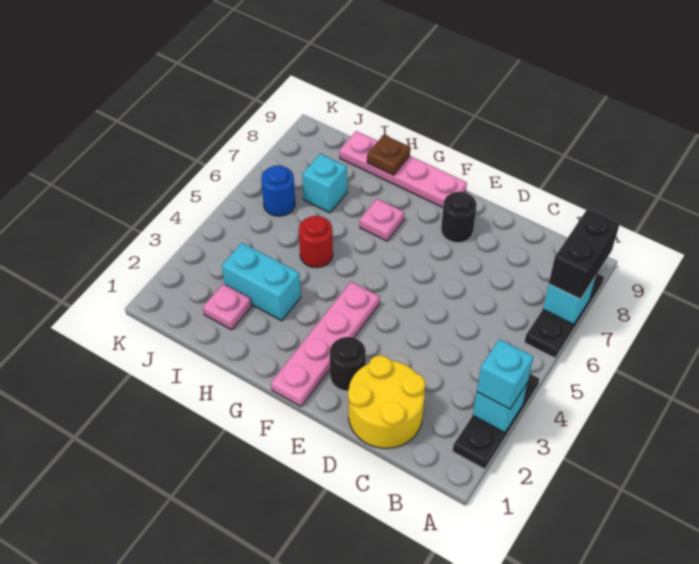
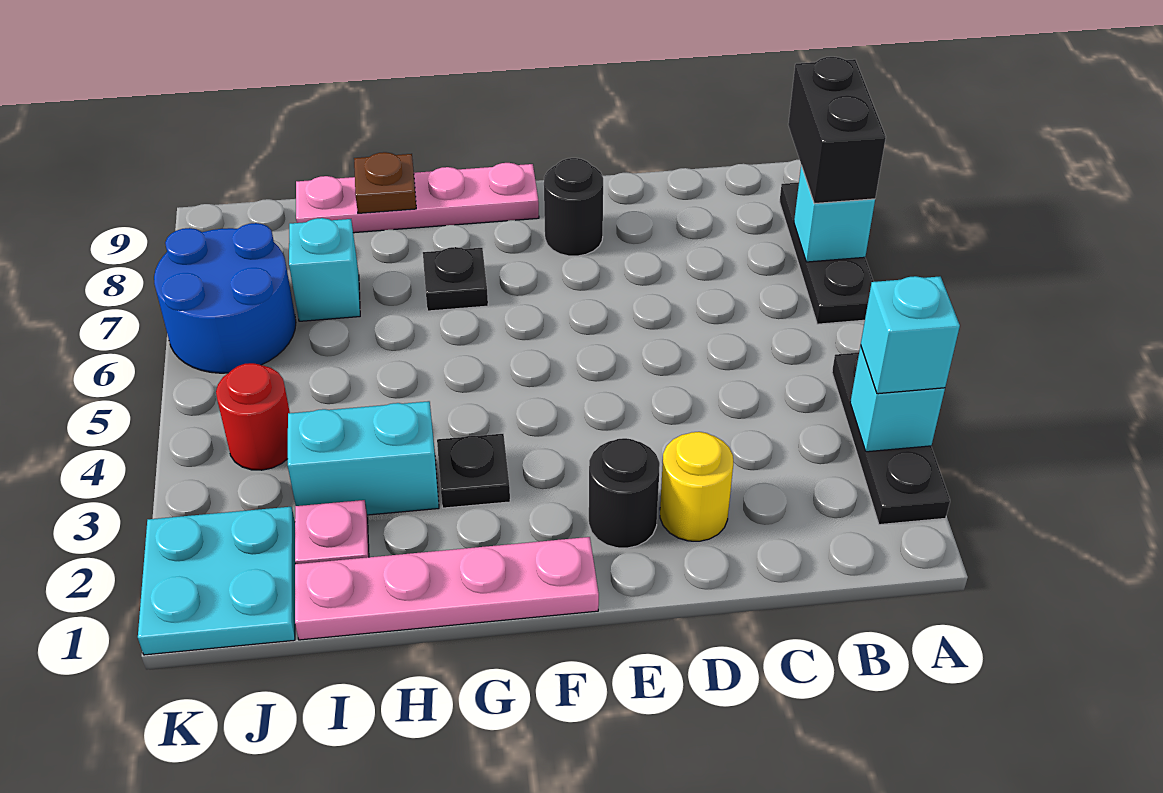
yellow round brick C1:D2 level 1 -> yellow round brick D2 level 1
pink plate F1:F4 level 1 -> pink plate F1:I1 level 1
none -> black plate G3 level 1
pink plate G7 level 1 -> black plate G7 level 1
red round brick H5 level 1 -> red round brick J4 level 1
none -> cyan plate J1:K2 level 1
blue round brick J6 level 1 -> blue round brick J6:K7 level 1

